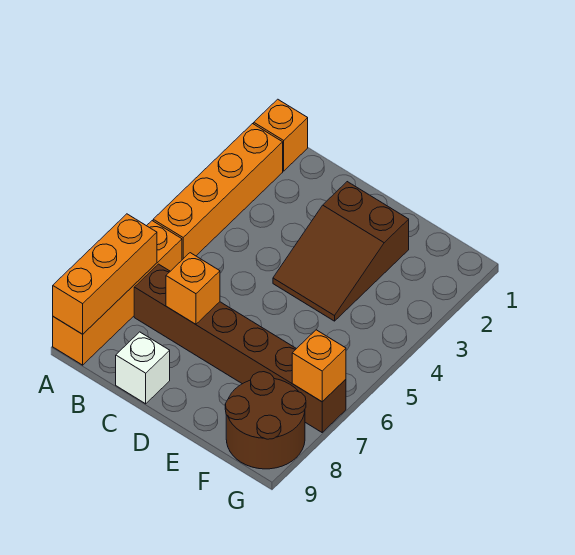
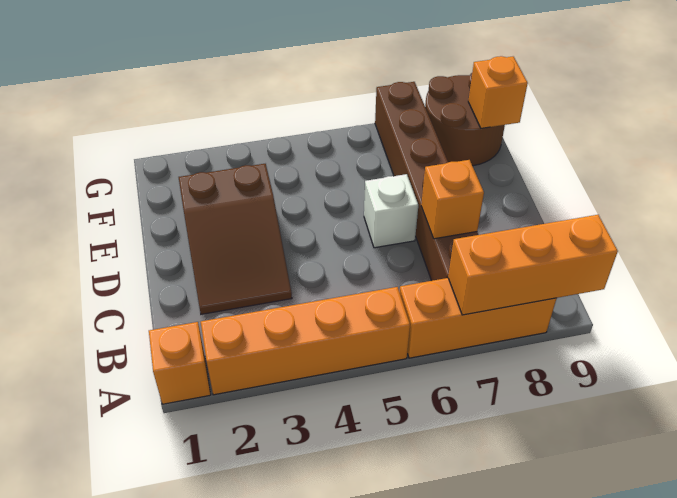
orange brick A6:A9 level 1 -> orange brick A6:A8 level 1
white brick C9 level 1 -> white brick D6 level 1
brown slope D2:E4 level 1 top 2 -> brown slope C2:E3 level 1 top E
orange brick G7 level 2 -> orange brick F9 level 2

